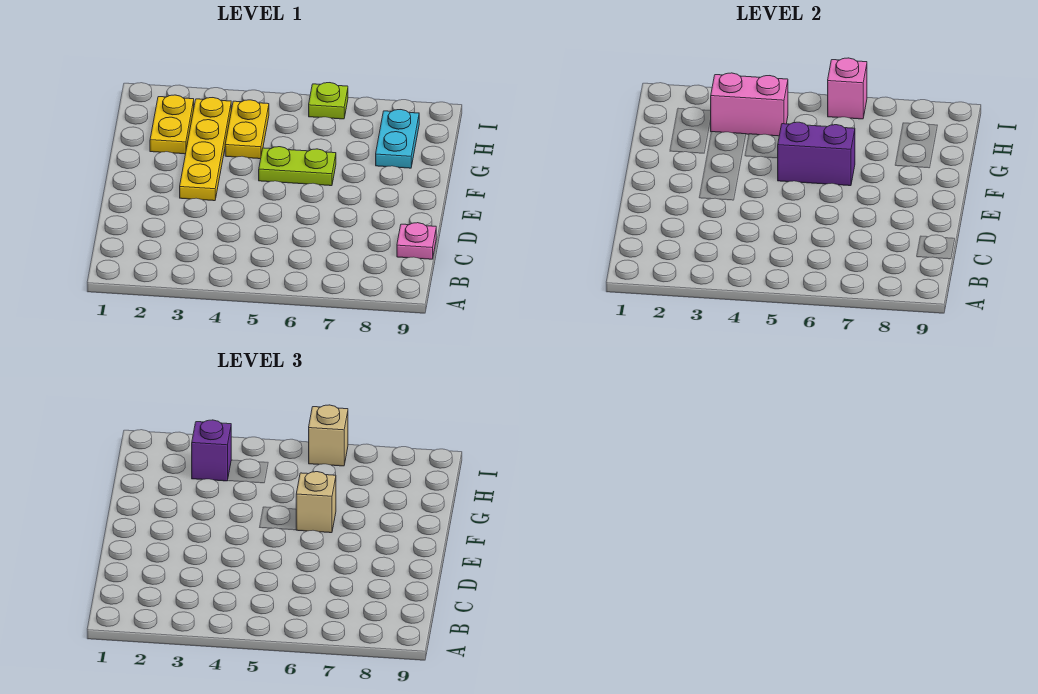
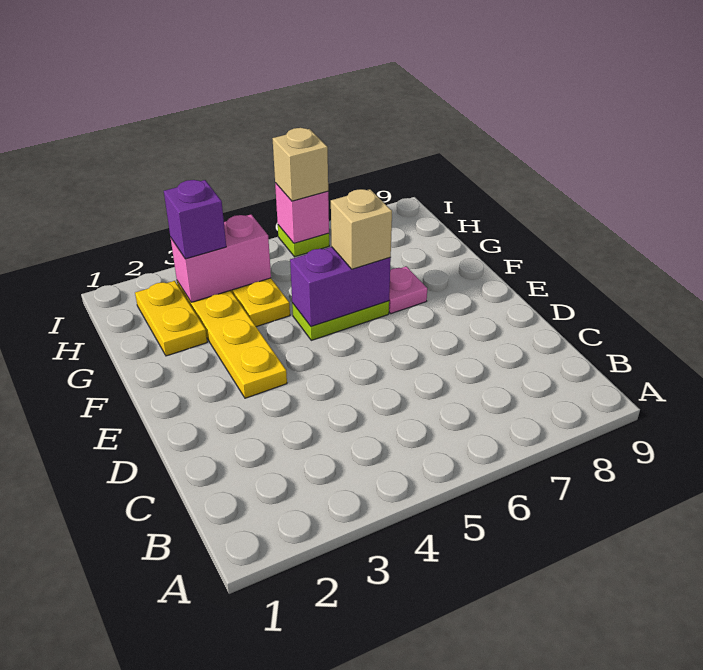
pink plate C9 level 1 -> pink plate F7 level 1
cyan plate G8:H8 level 1 -> none

